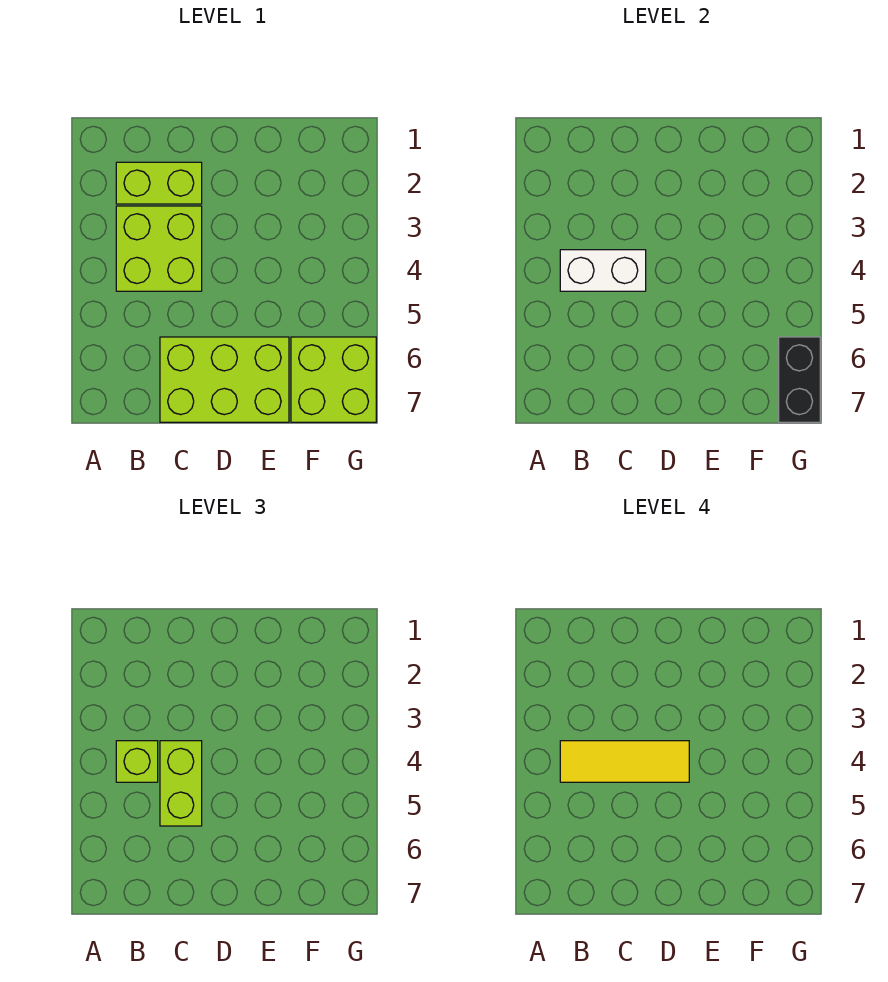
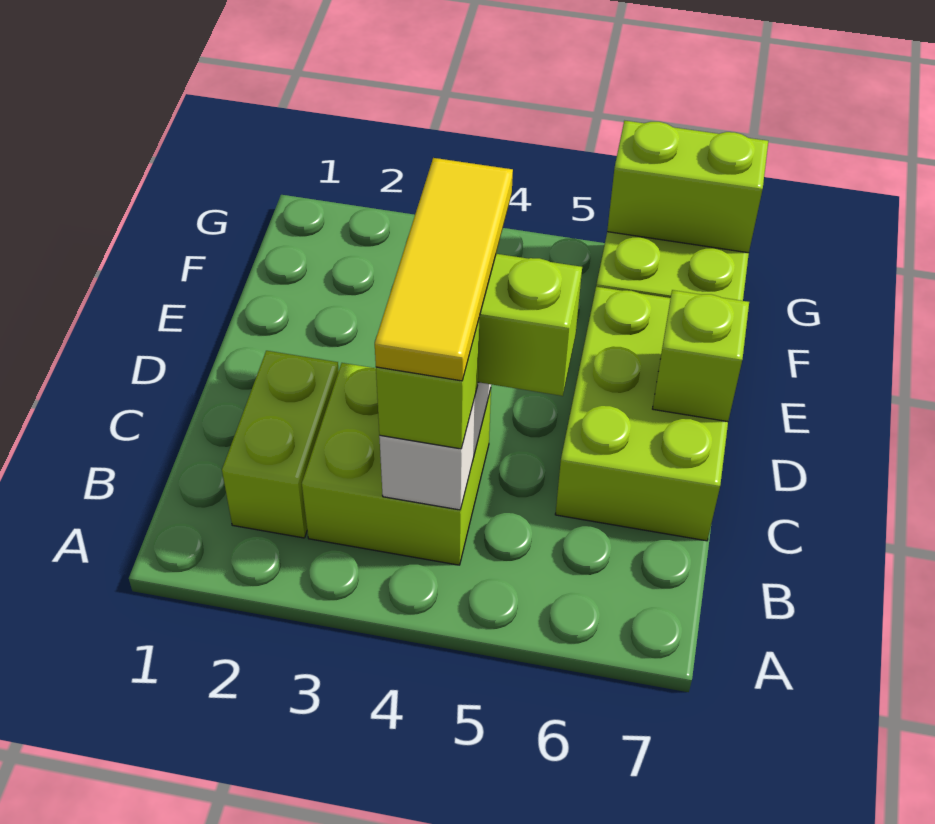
none -> lime brick D7 level 2
black brick G6:G7 level 2 -> lime brick G6:G7 level 2

